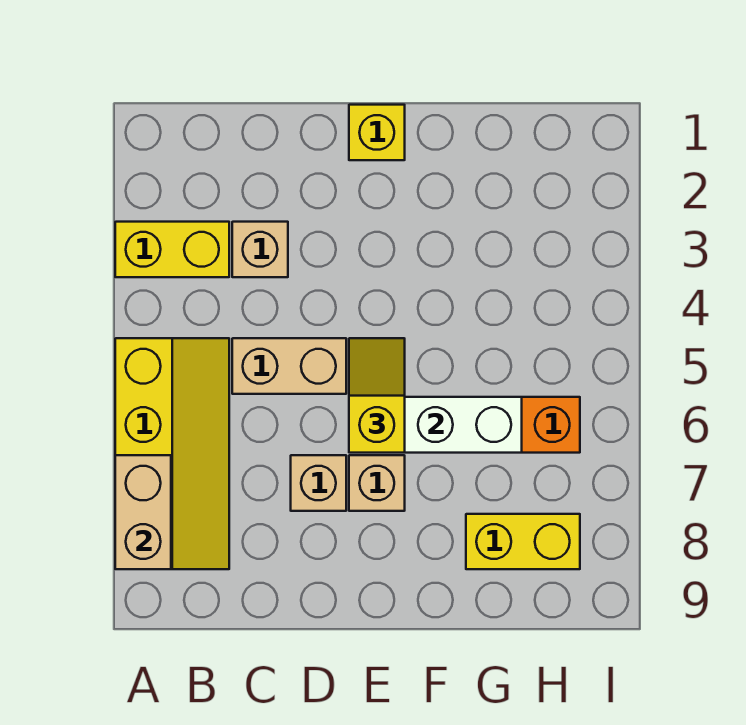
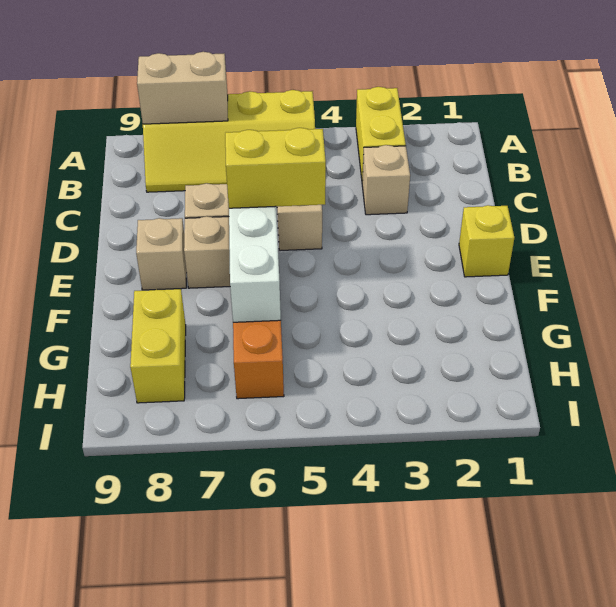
yellow slope E5:E6 level 3 top 6 -> yellow brick E5:E6 level 3
none -> tan brick E8 level 1

